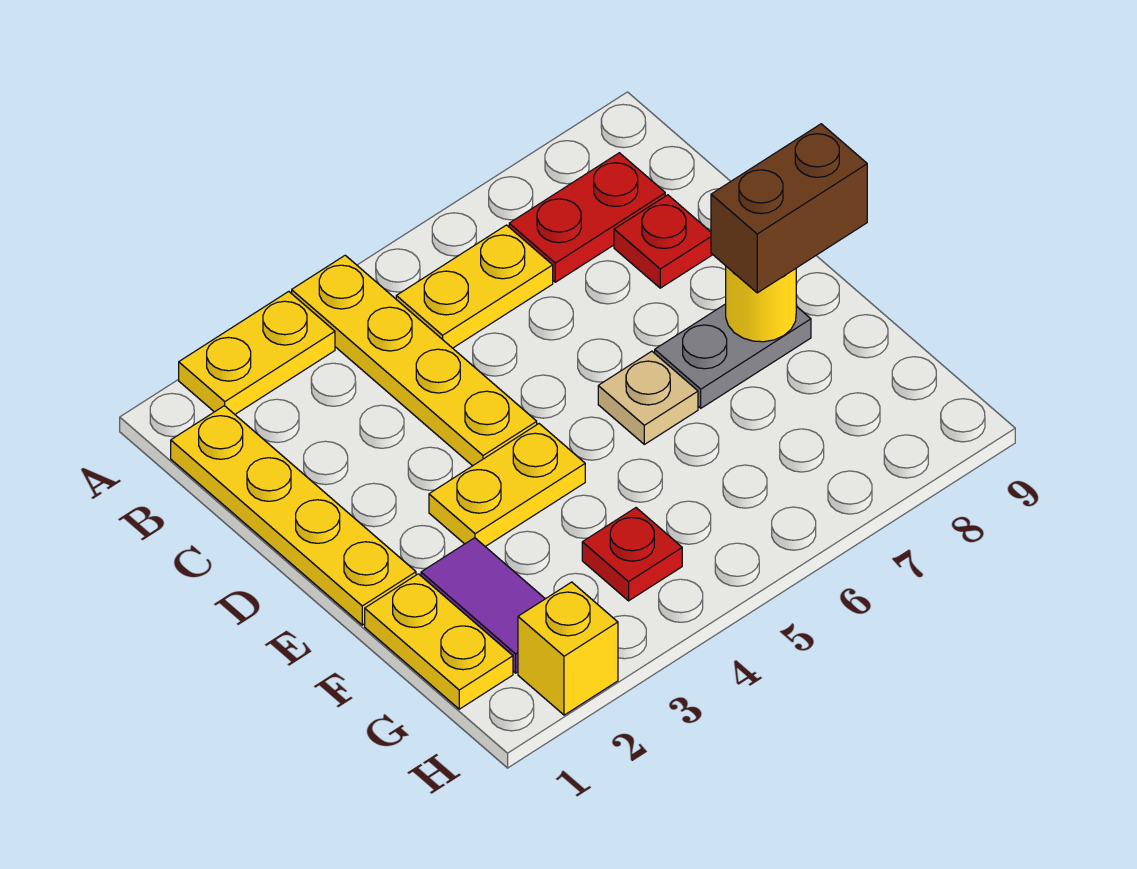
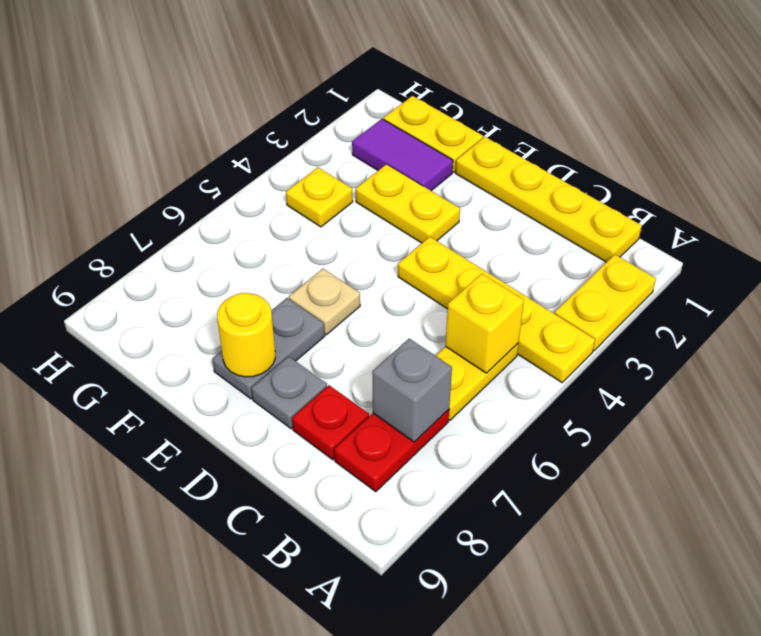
none -> grey brick B7 level 2
none -> grey plate D8 level 1
yellow plate E3:E4 level 1 -> yellow plate E3:F3 level 1
brown brick E8:E9 level 3 -> none
red plate G4 level 1 -> yellow plate G4 level 1
yellow brick H2 level 1 -> yellow brick B5 level 2

